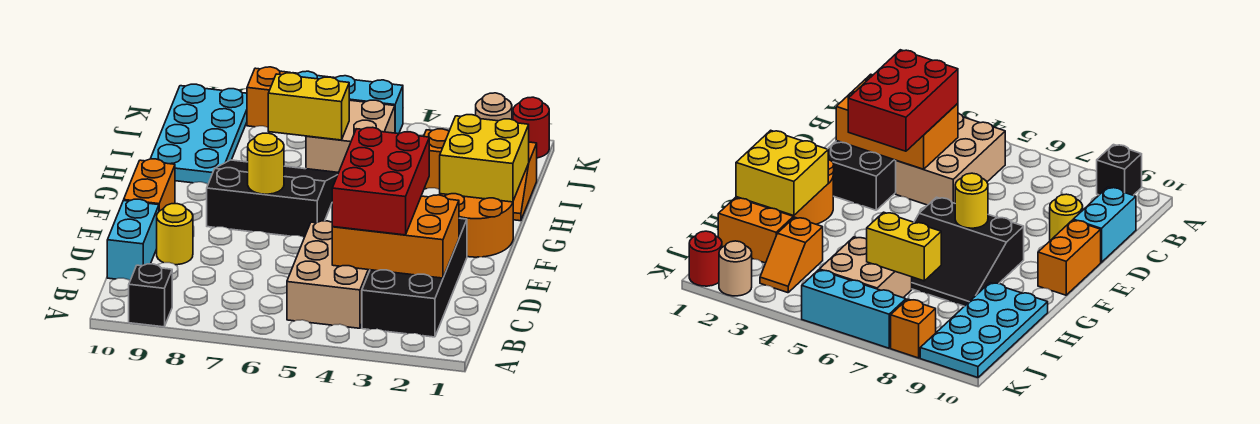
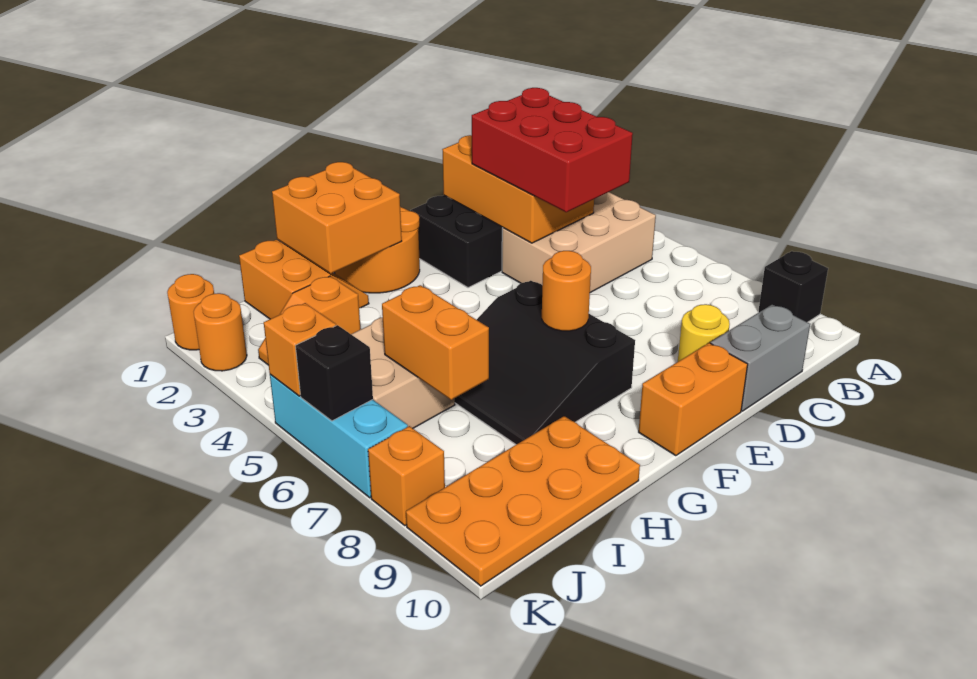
red brick C3:E4 level 3 -> red brick C3:D5 level 3
cyan brick C10:D10 level 1 -> grey brick C10:D10 level 1
yellow round brick F7 level 2 -> orange round brick F7 level 2
yellow brick G1:H2 level 2 -> orange brick G1:H2 level 2
cyan plate H9:K10 level 1 -> orange plate H9:K10 level 1
yellow brick I6:I7 level 2 -> orange brick I6:I7 level 2
red round brick K1 level 1 -> orange round brick K1 level 1
tan round brick K2 level 1 -> orange round brick K2 level 1
none -> orange brick K5 level 2
none -> black brick K6 level 2

